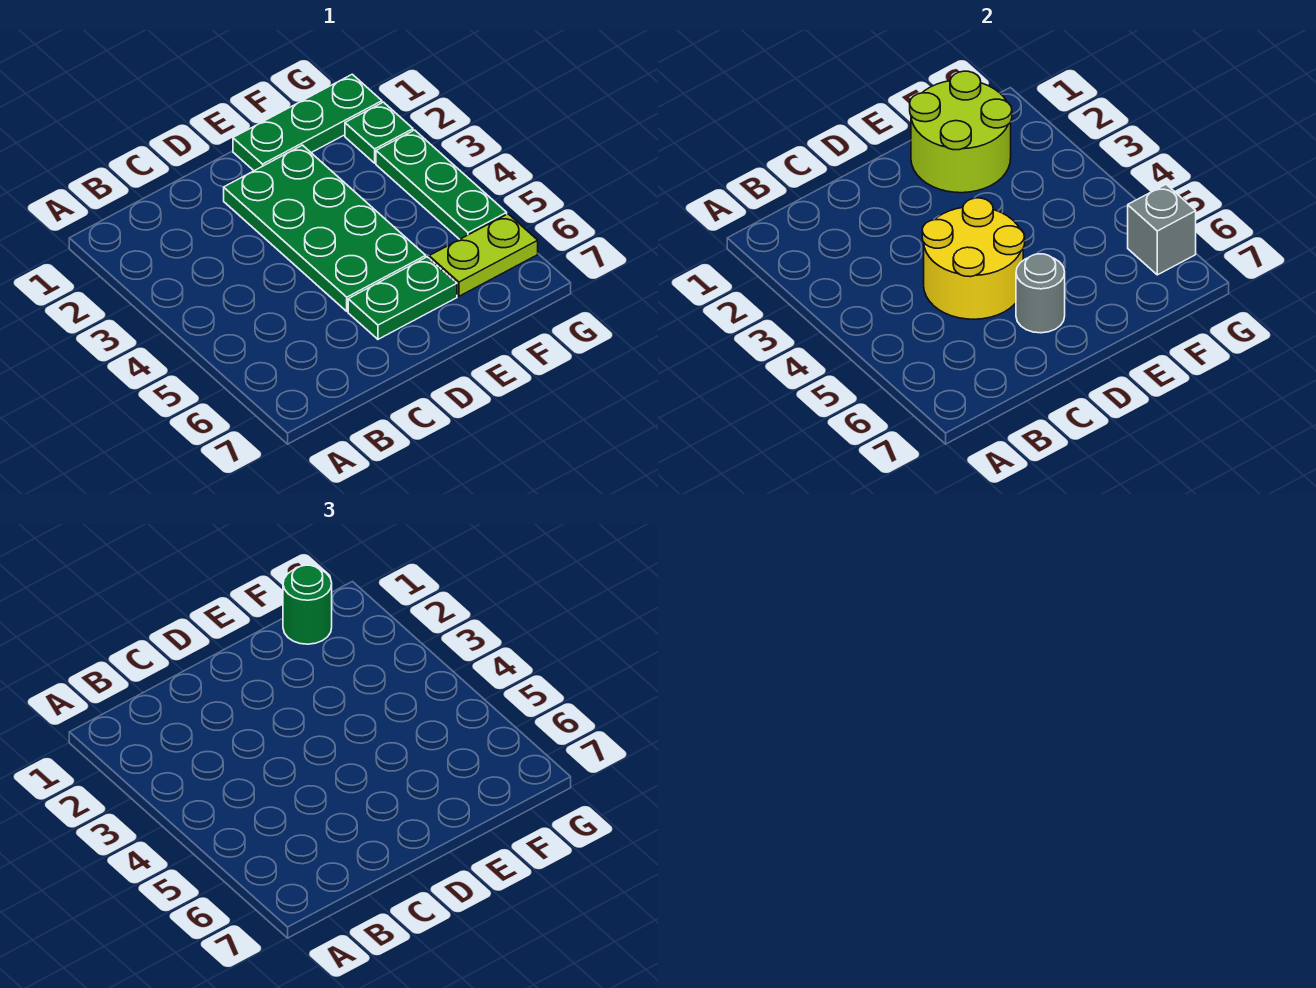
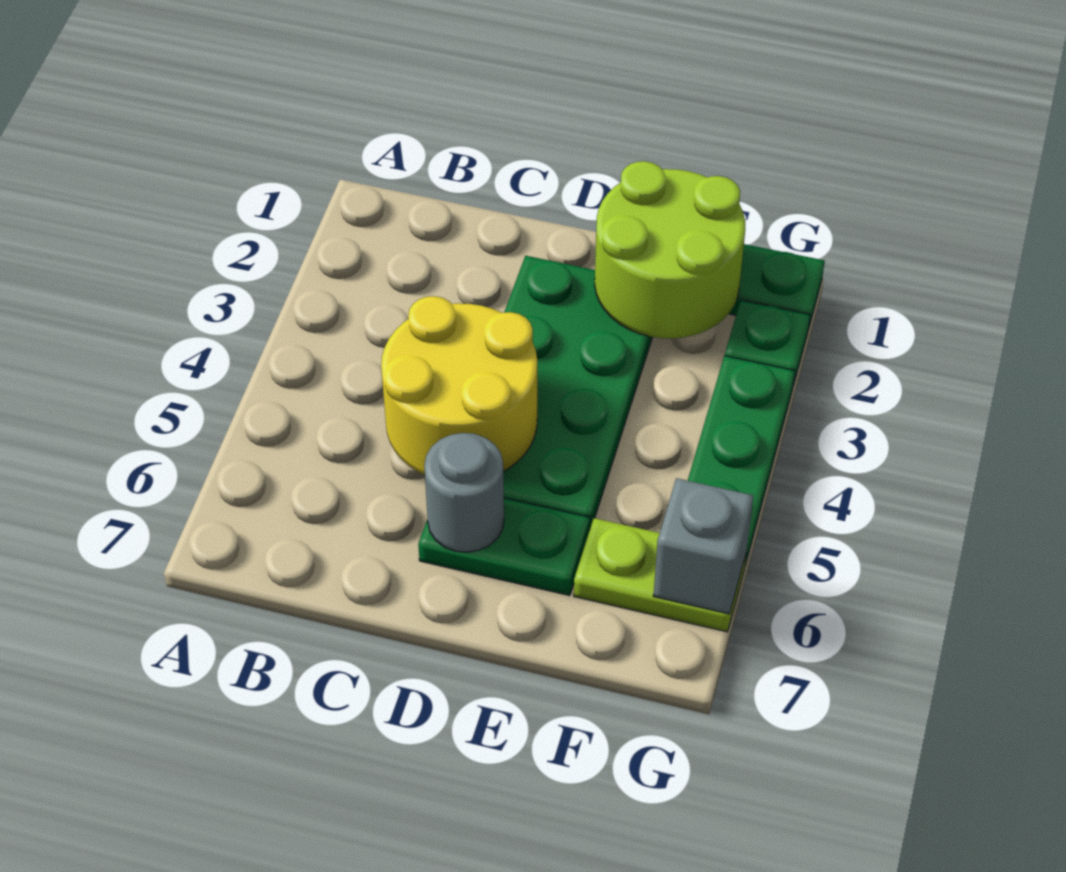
green round brick F1 level 3 -> none

